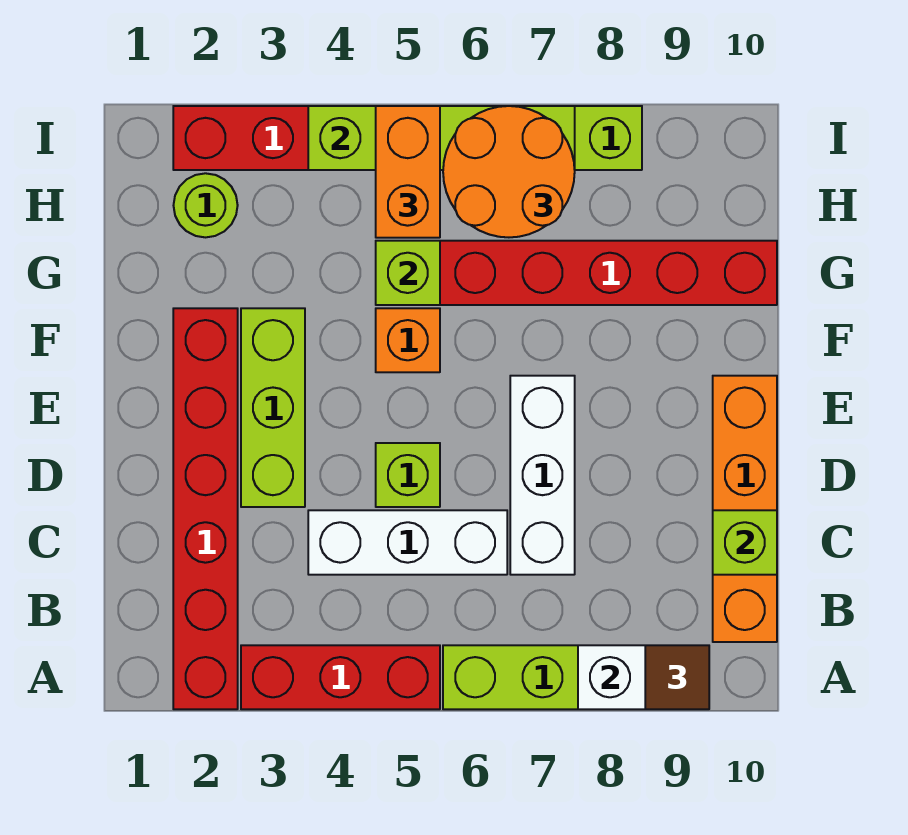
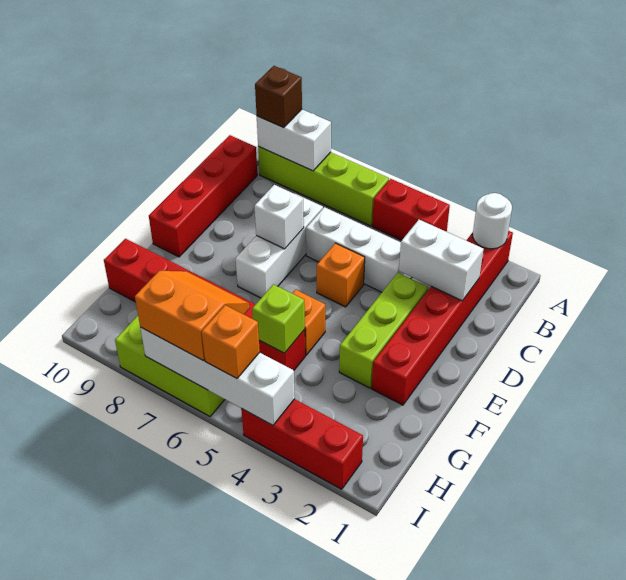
none -> white round brick A2 level 2
red brick A3:A5 level 1 -> red brick A4:A5 level 1
brown tile A9 level 3 -> brown brick A9 level 3
orange brick B10:E10 level 1 -> red brick B10:E10 level 1
none -> white brick C2:C3 level 2
lime brick C10 level 2 -> none
lime brick D5 level 1 -> orange brick D5 level 1
none -> white brick D7 level 2
lime round brick H2 level 1 -> none
orange brick H5:I5 level 3 -> orange brick I5 level 3
orange round brick H6:I7 level 3 -> orange slope H6:I7 level 3 top I
lime brick I4:I7 level 2 -> white brick I4:I7 level 2

